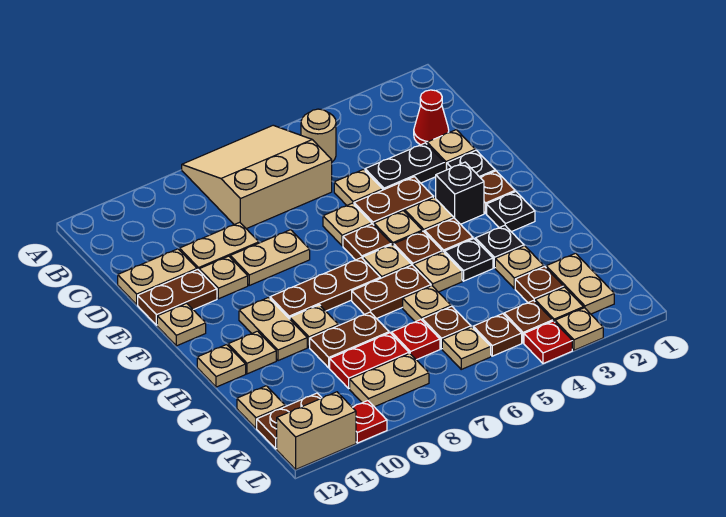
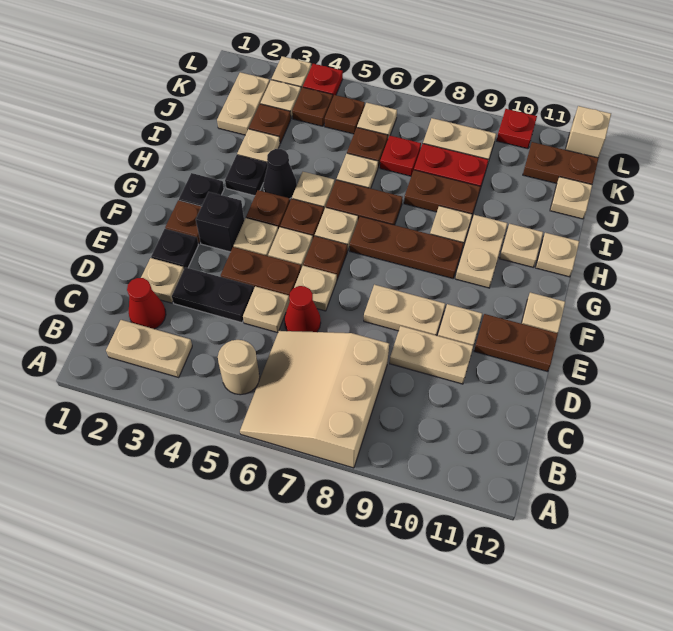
tan slope A6:C8 level 1 top C -> tan slope A6:C8 level 1 top 8
none -> red cone D6 level 1
tan plate D11:D12 level 1 -> tan plate B2:B3 level 1
black plate H4 level 1 -> black cone H4 level 1
tan brick L11:L12 level 1 -> tan brick L12 level 1

